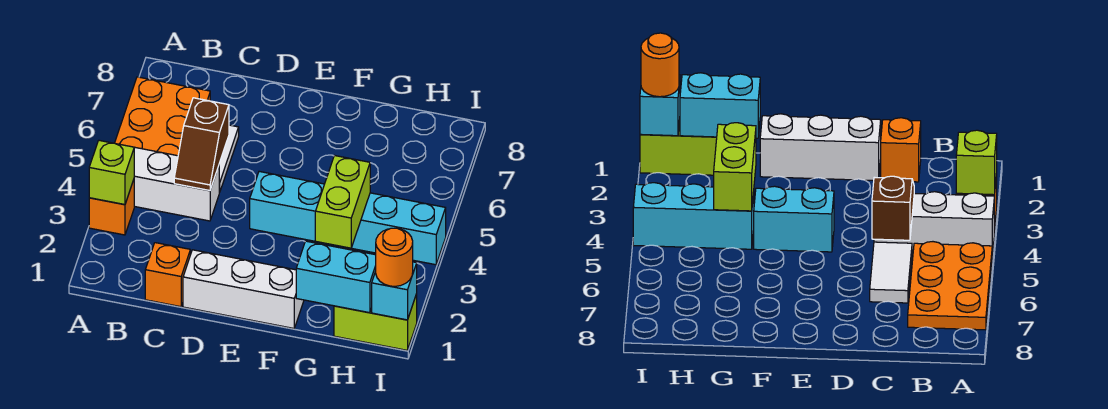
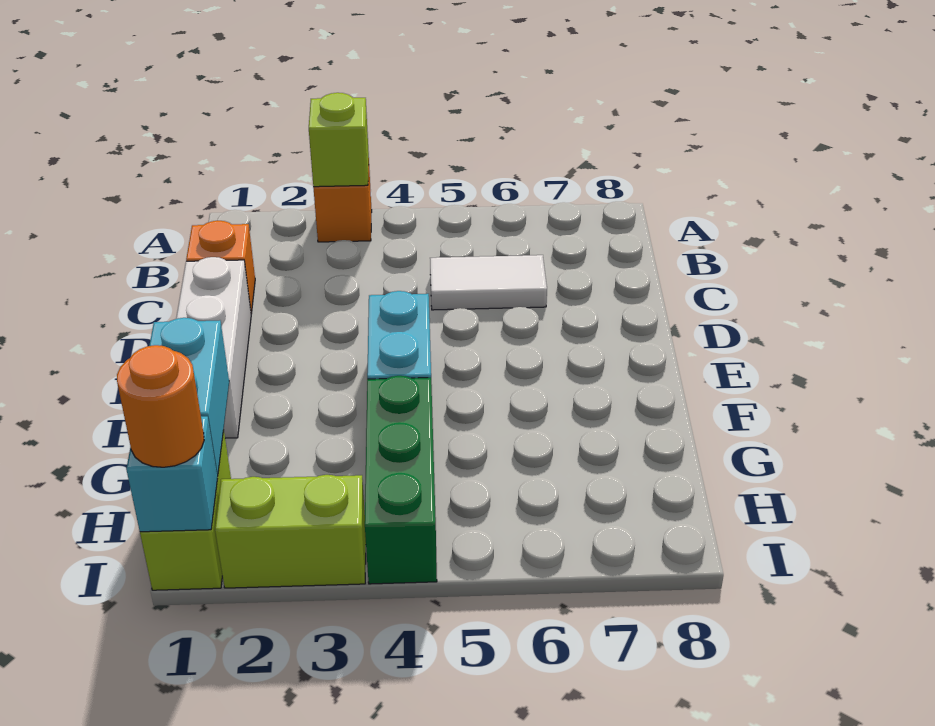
white brick A4:C4 level 1 -> none
orange plate A5:B7 level 1 -> none
brown slope C4:C5 level 2 top 5 -> none
lime brick G3:G4 level 2 -> lime brick I2:I3 level 1
cyan brick G4:I4 level 1 -> green brick G4:I4 level 1

